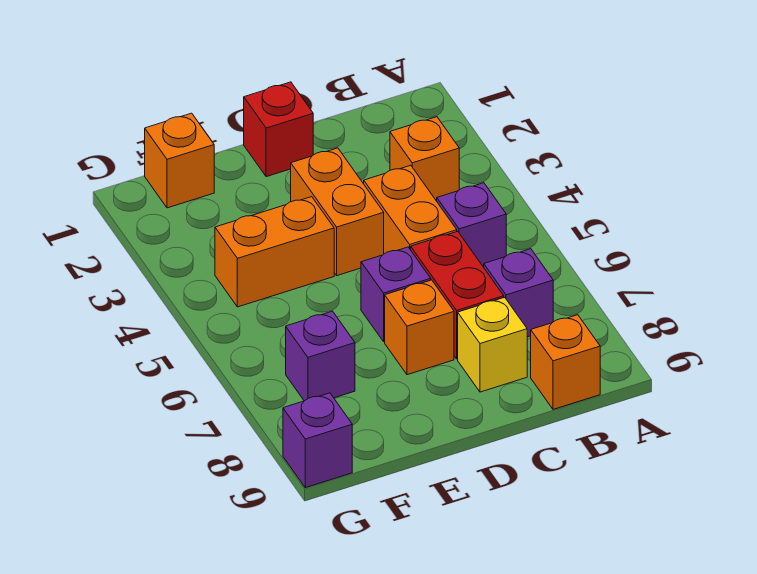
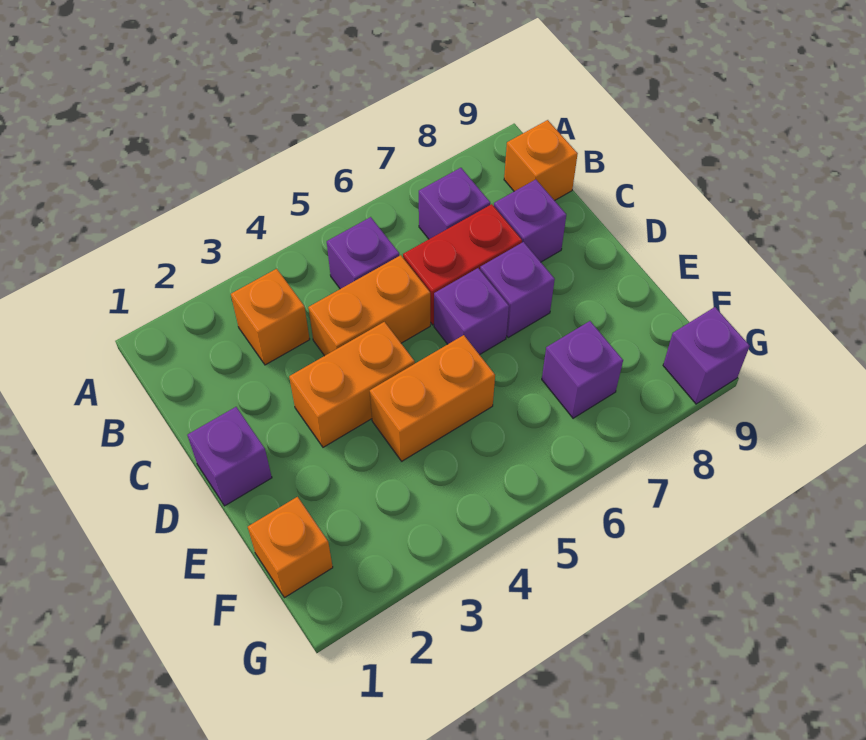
yellow brick C8 level 1 -> purple brick C8 level 1
red brick D1 level 1 -> purple brick D1 level 1
orange brick D7 level 1 -> purple brick D7 level 1
orange brick E4:F4 level 1 -> orange brick E4:E5 level 1

